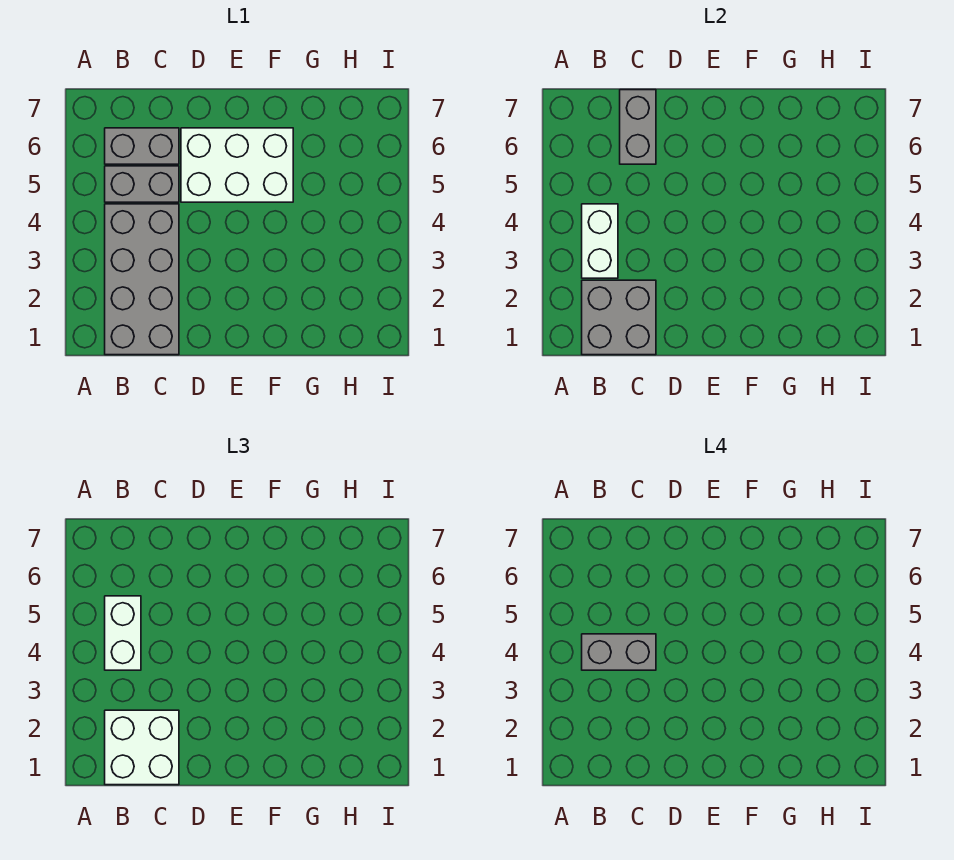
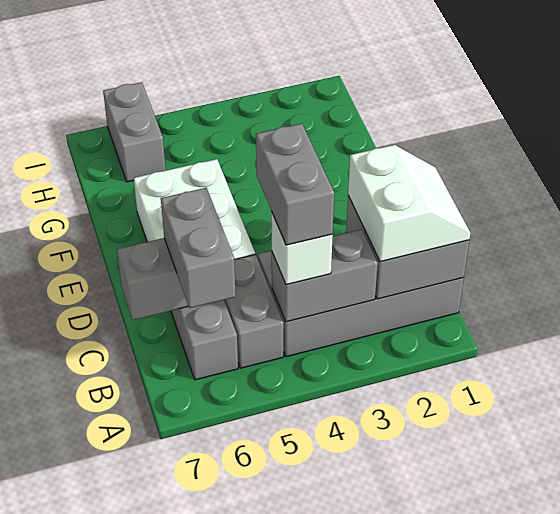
white brick B1:C2 level 3 -> white slope B1:C2 level 3 top 2
white brick B3:B4 level 2 -> grey brick B3:B4 level 2
white brick B4:B5 level 3 -> white brick B4 level 3
none -> grey brick B6:C6 level 3
none -> grey brick H6:I6 level 1

